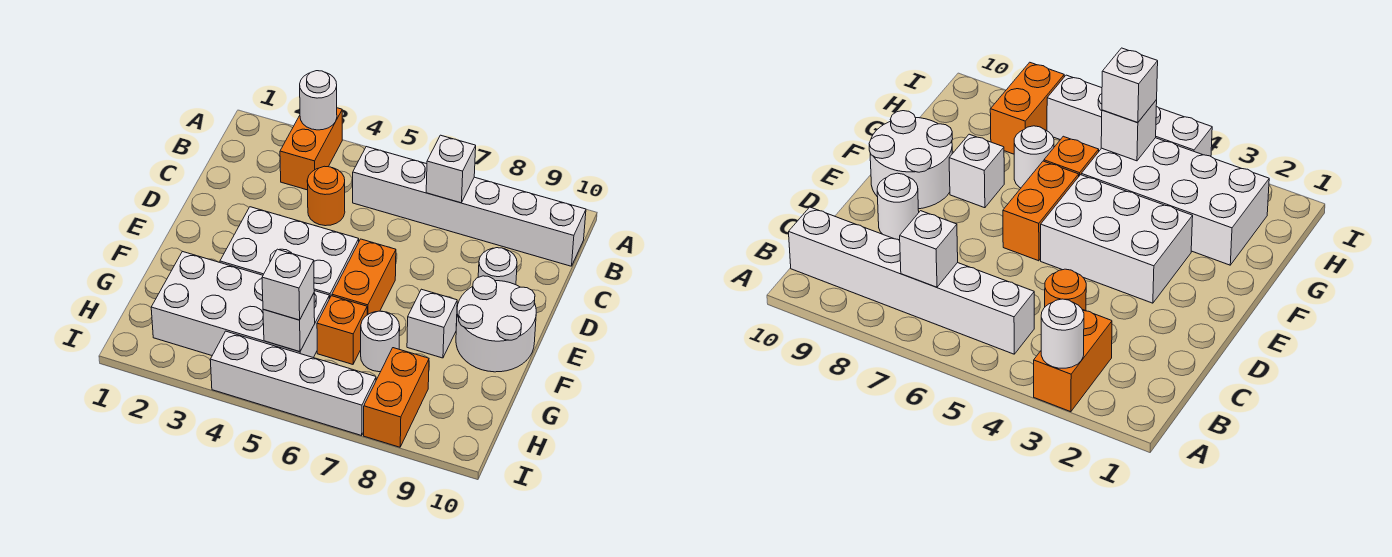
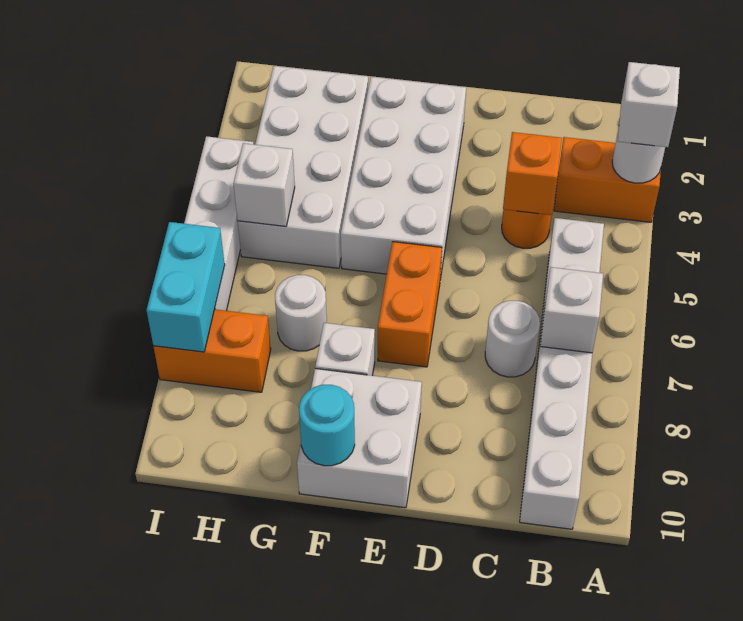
white round brick D9 level 1 -> white round brick C7 level 1
white brick E3:F5 level 1 -> white brick E2:F5 level 1
orange brick E6:F6 level 1 -> orange brick E6:E7 level 1
white round brick E9:F10 level 1 -> white brick E9:F10 level 1
none -> cyan round brick F10 level 2
orange brick G6 level 1 -> orange brick C4 level 2
white brick H5 level 3 -> white brick A3 level 3
none -> cyan brick I7:I8 level 2

